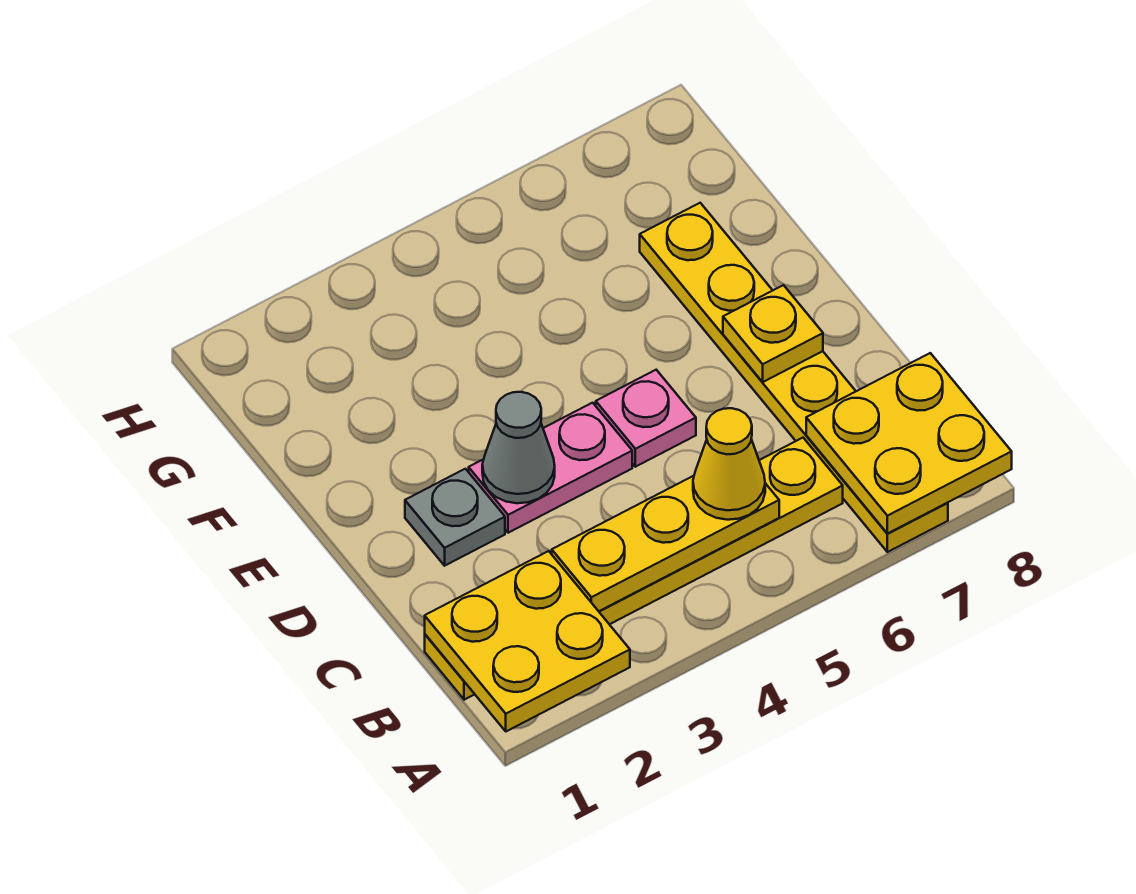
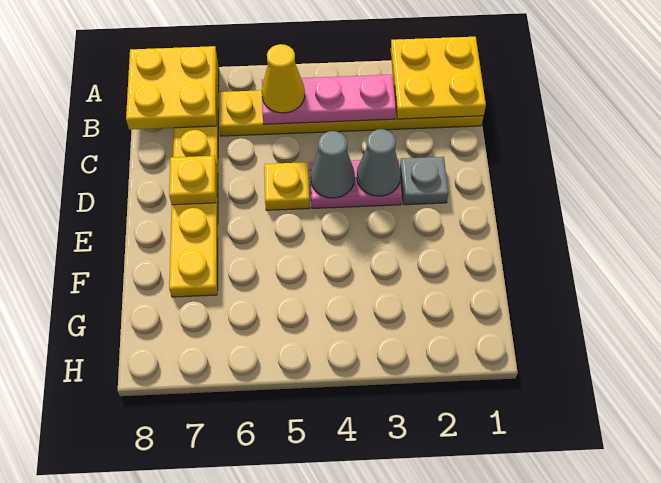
yellow plate B3:B5 level 2 -> pink plate B3:B5 level 2
none -> grey cone D4 level 2
pink plate D5 level 1 -> yellow plate D5 level 1

